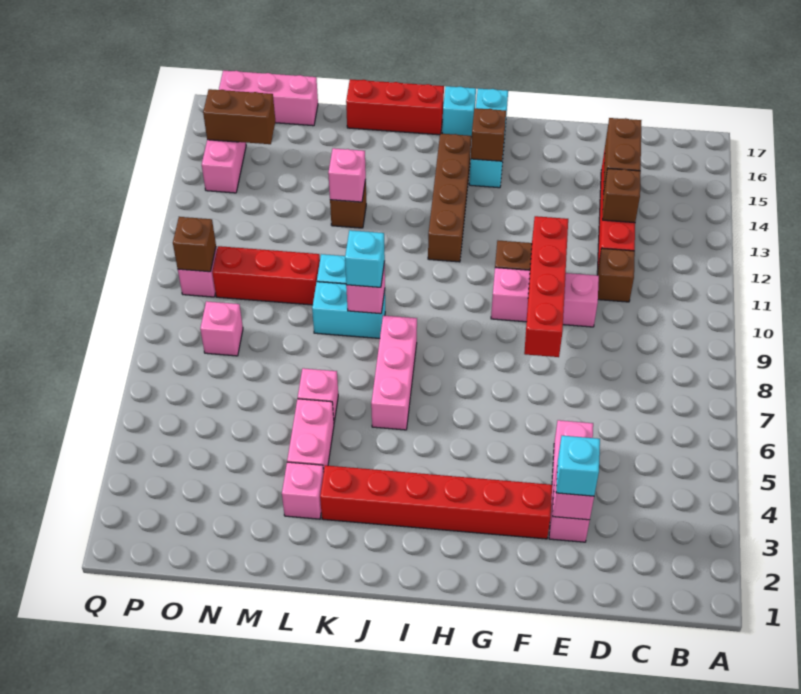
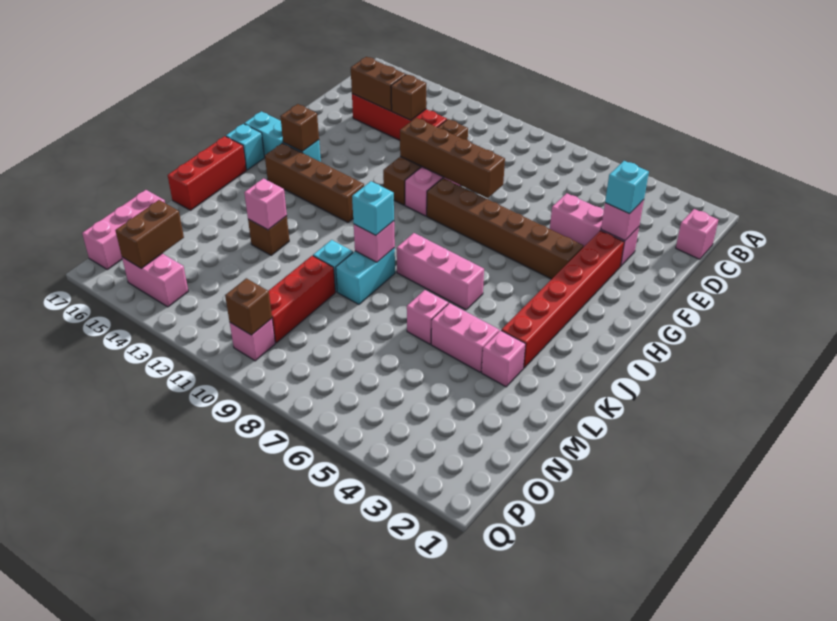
red brick F8:F11 level 2 -> brown brick F8:F11 level 2
none -> brown brick G4:G9 level 1
pink brick O8 level 1 -> pink brick C1 level 1

